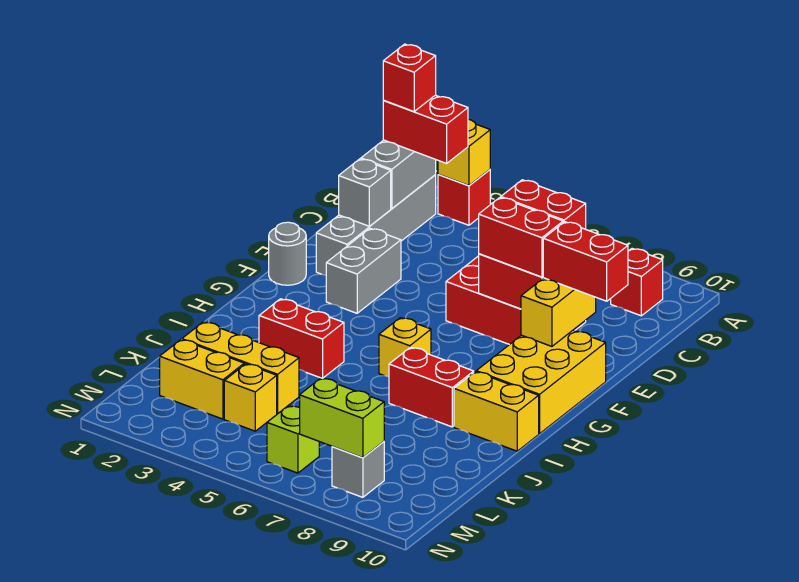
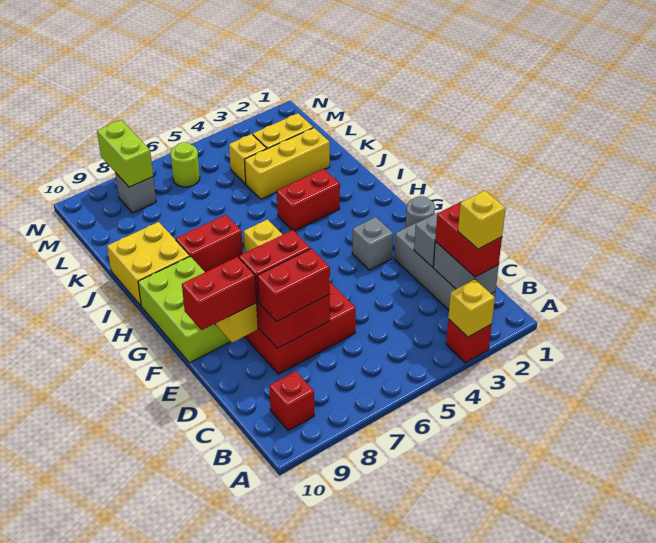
red brick B2:B3 level 3 -> red brick B2:C2 level 3
red brick B2 level 4 -> yellow brick B2 level 4
grey brick E3:F3 level 1 -> grey brick F3 level 1
yellow brick F9:H10 level 1 -> lime brick F9:H10 level 1
yellow brick I9:I10 level 1 -> yellow brick I9:J10 level 1
lime brick M6 level 1 -> lime round brick M6 level 1
lime brick M7:M8 level 2 -> lime brick M8:N8 level 2

